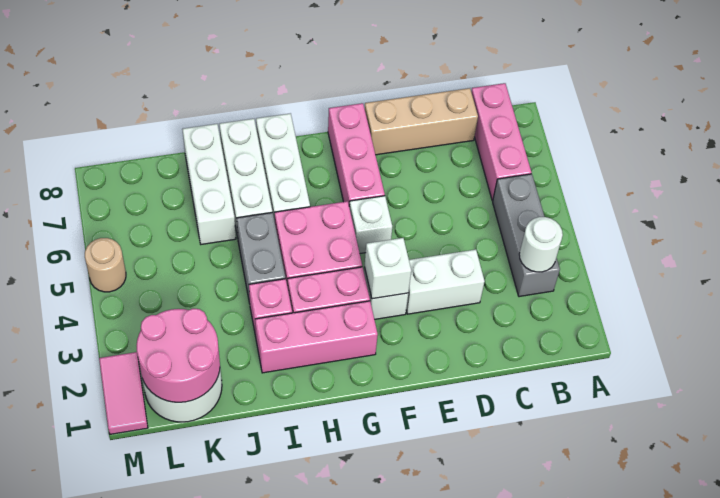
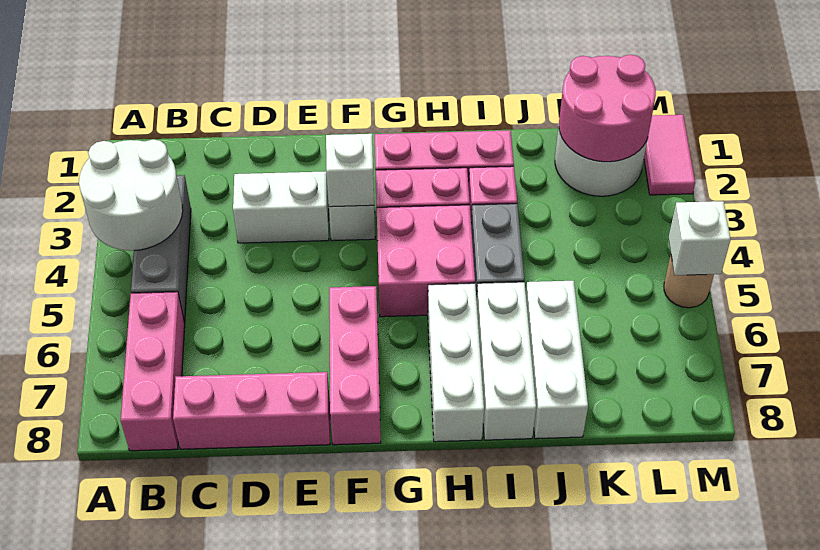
white round brick B3 level 2 -> white round brick A3:B4 level 2
tan brick C8:E8 level 1 -> pink brick C8:E8 level 1
white brick F5 level 1 -> white brick M5 level 2

